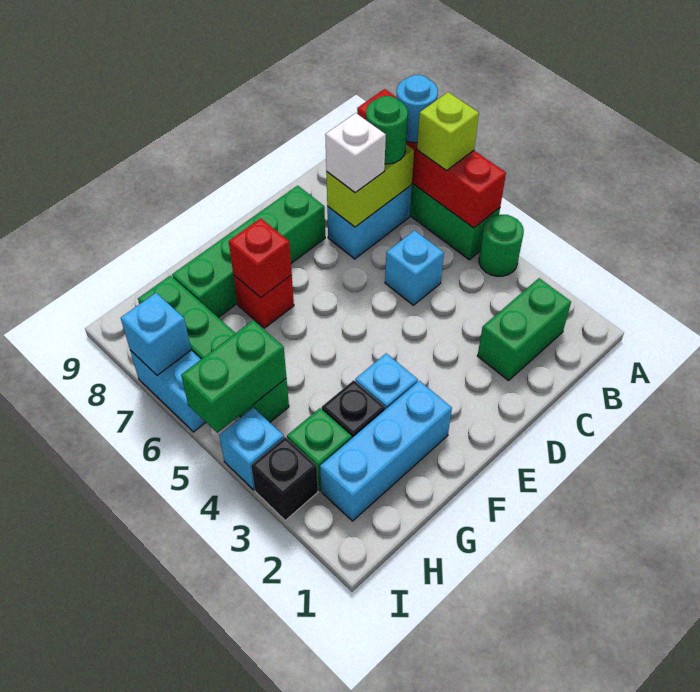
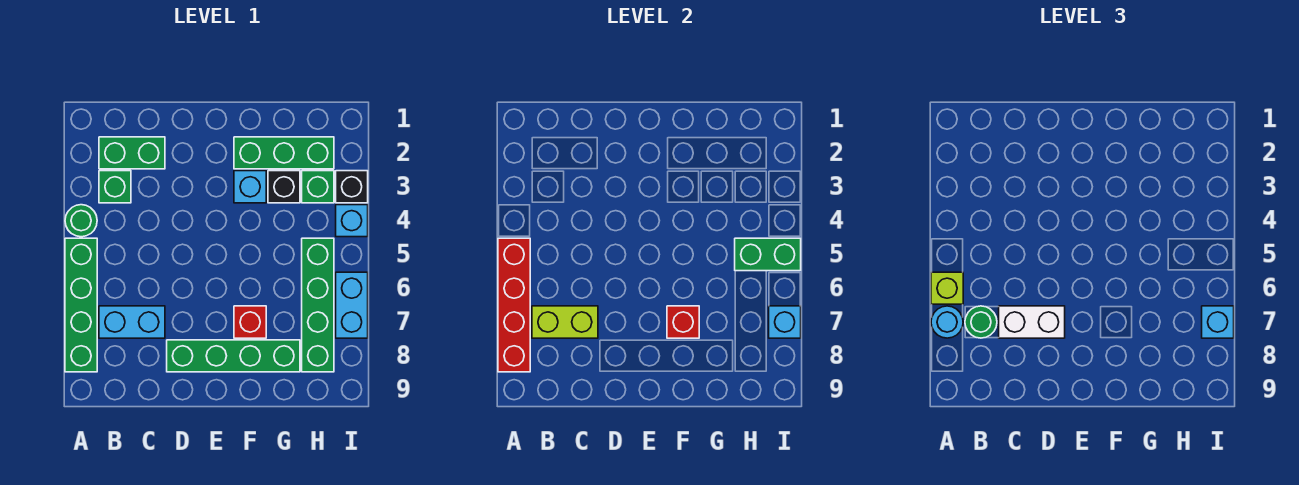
none -> green brick B3 level 1
cyan brick C5 level 1 -> cyan brick I7 level 3
white brick C7 level 3 -> white brick C7:D7 level 3
cyan brick F2:H2 level 1 -> green brick F2:H2 level 1

